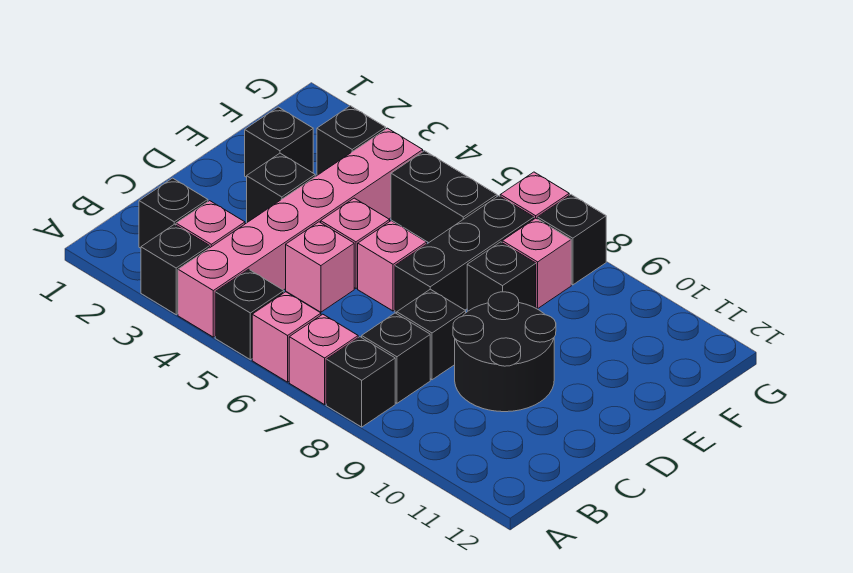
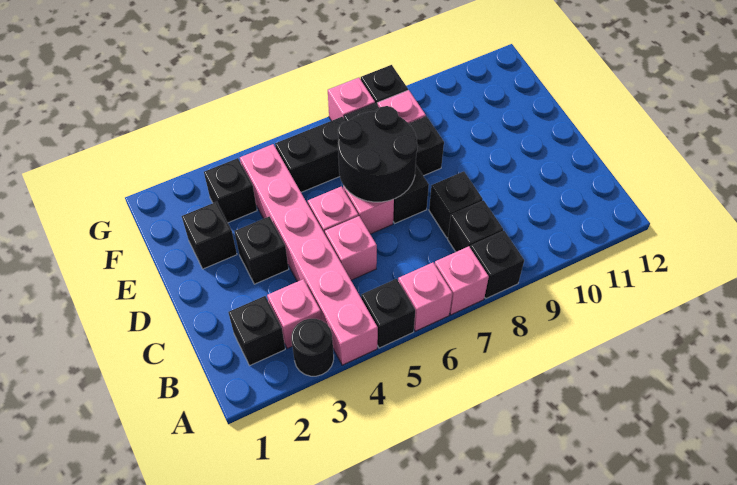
black brick A3 level 1 -> black round brick A3 level 1
black round brick C9:D10 level 1 -> black round brick D6:E7 level 2

